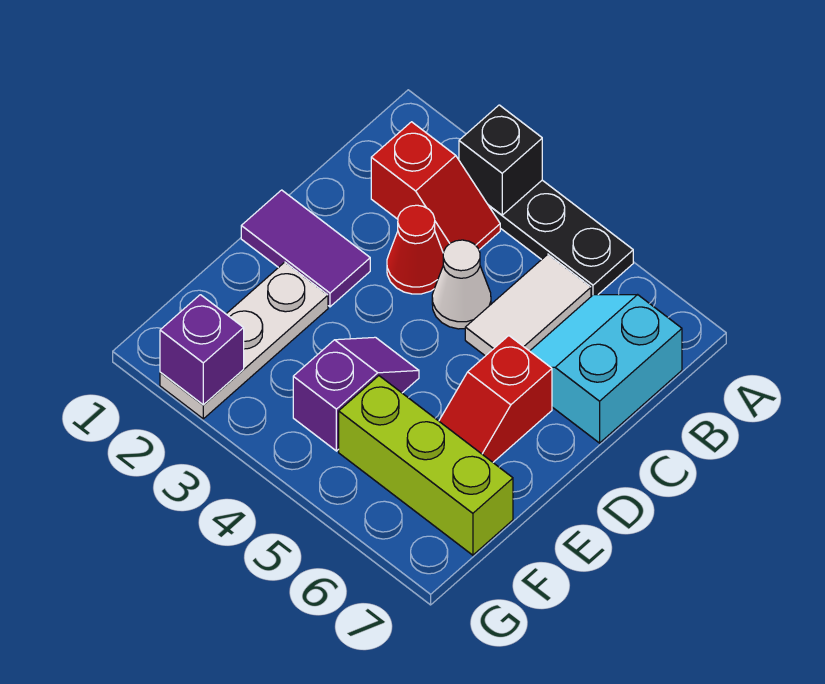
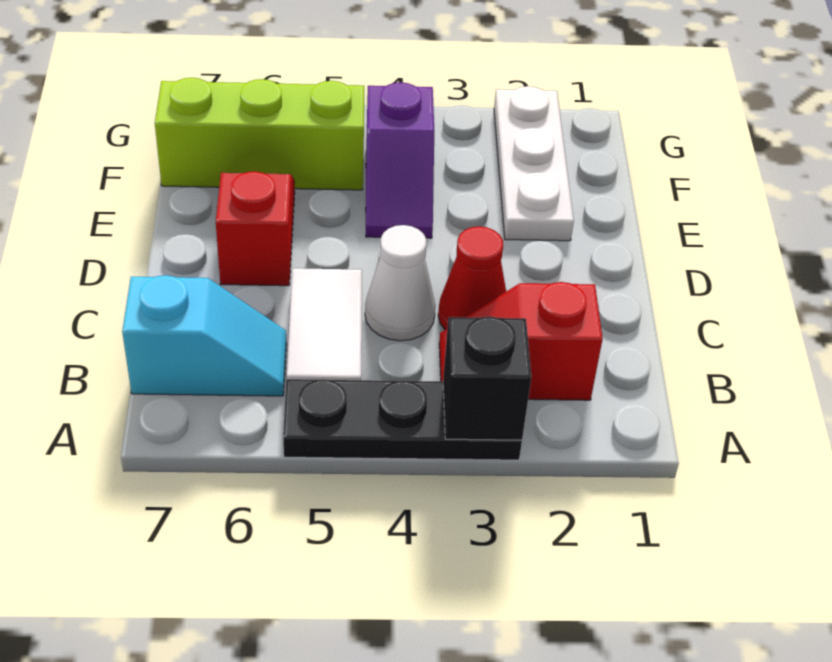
cyan slope B6:C7 level 1 top 7 -> cyan slope B6:B7 level 1 top 7
purple tile D1:D2 level 1 -> none
purple brick G2 level 2 -> none

